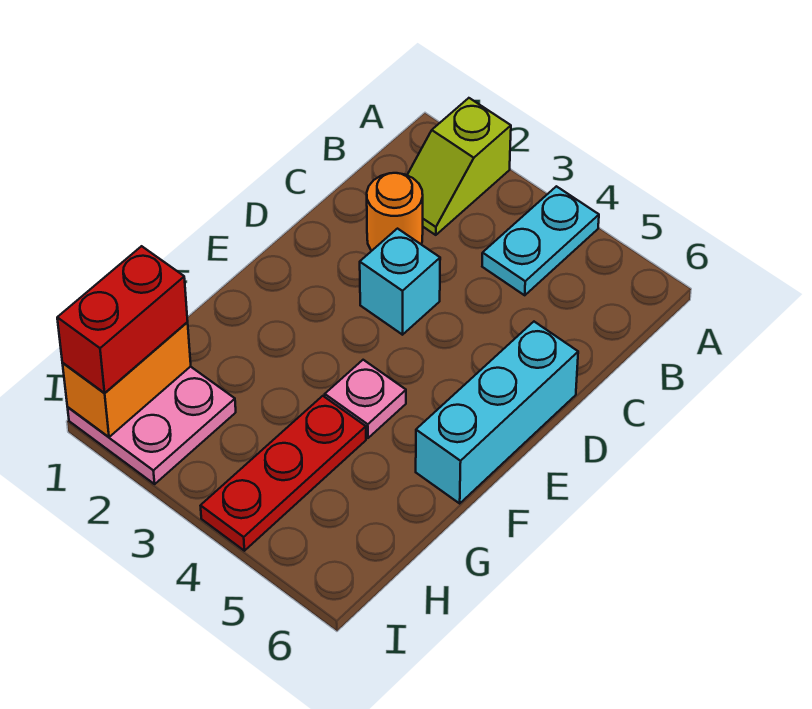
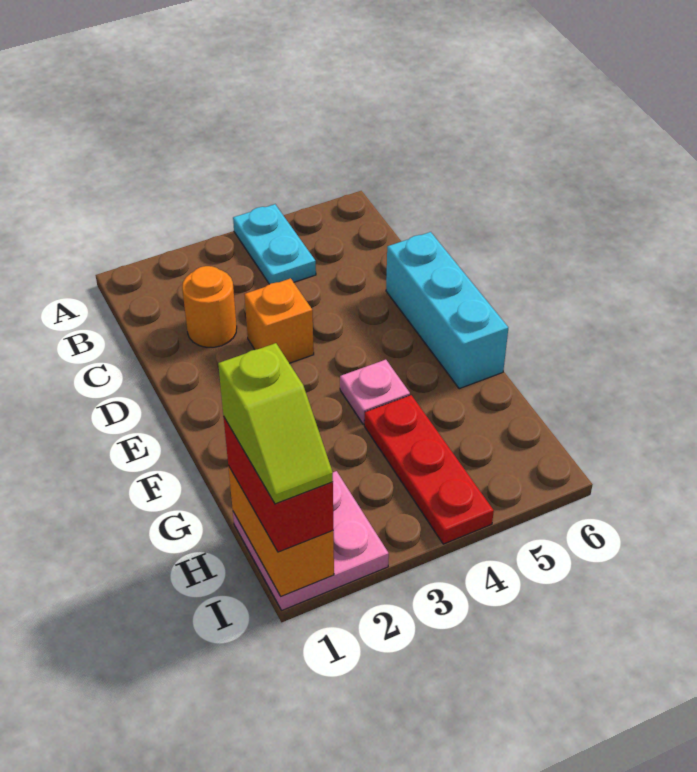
lime slope A2:B2 level 1 top A -> lime slope H1:I1 level 4 top H
cyan brick D3 level 1 -> orange brick D3 level 1

